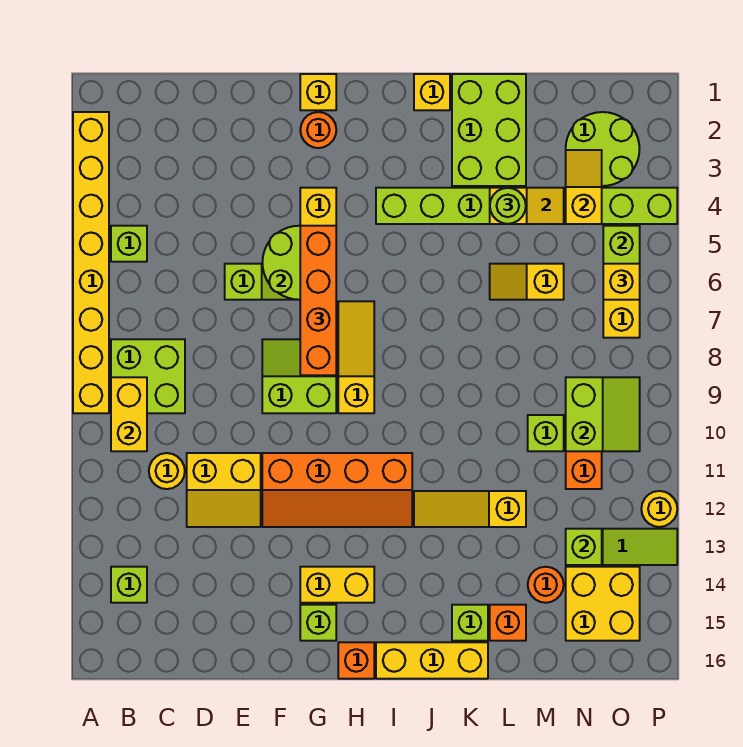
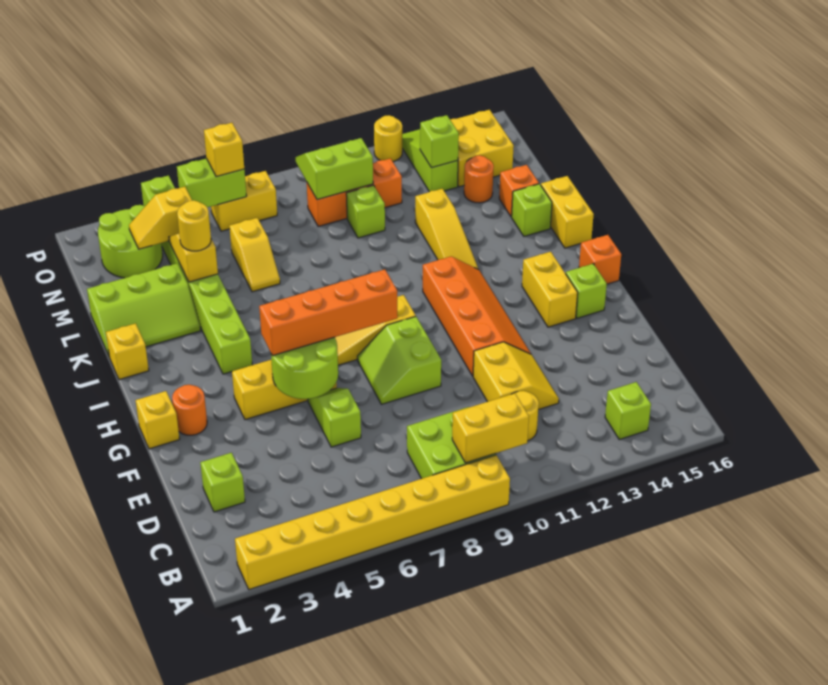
lime brick B5 level 1 -> lime brick D2 level 1
yellow brick I16:K16 level 1 -> yellow brick J16:K16 level 1
lime brick K1:L3 level 1 -> lime slope K1:L3 level 1 top L
lime round brick L4 level 3 -> yellow round brick L4 level 3

